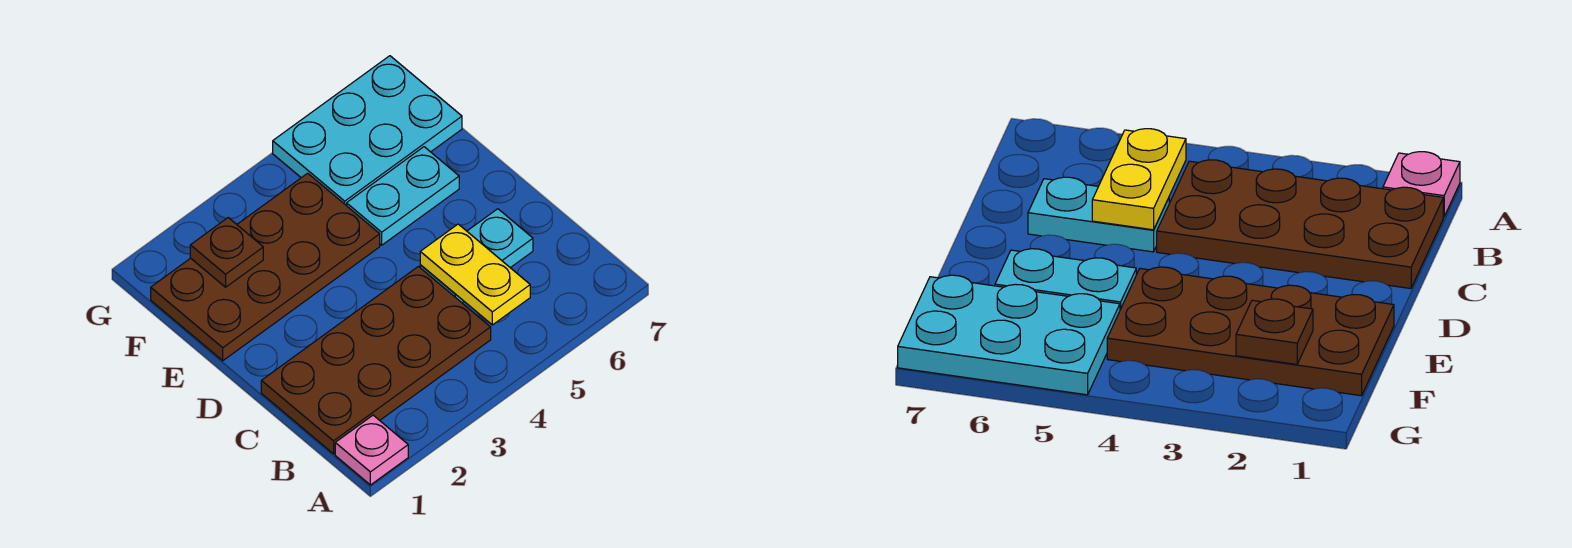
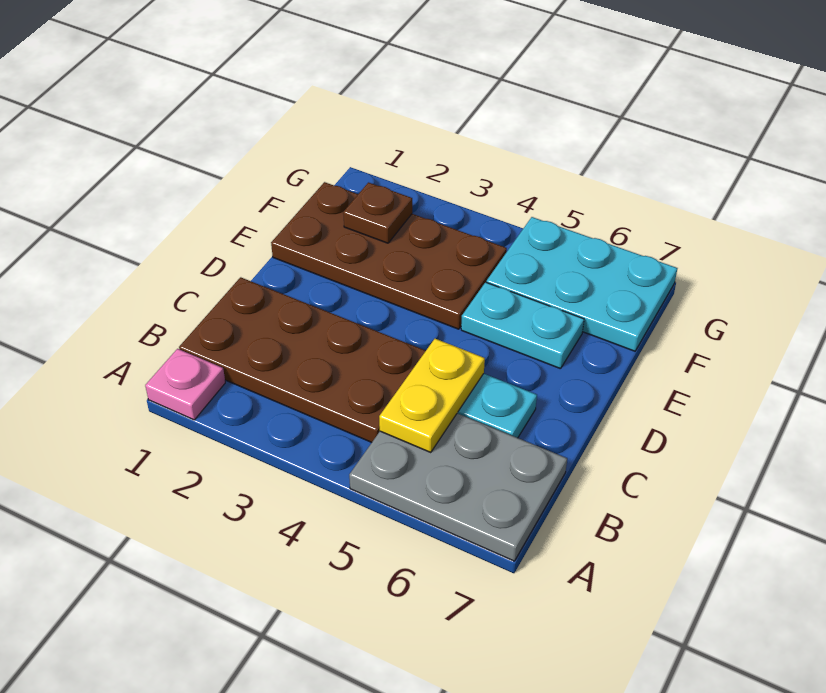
none -> grey plate A5:B7 level 1

